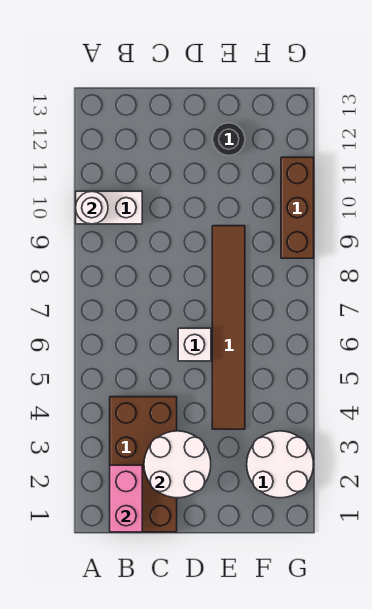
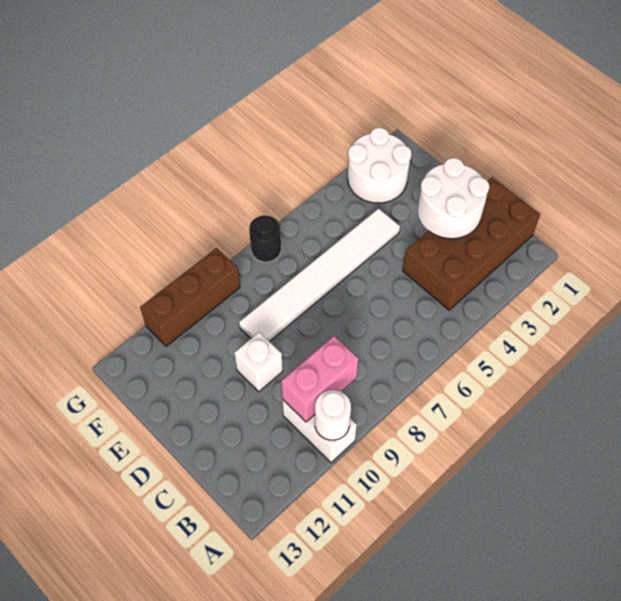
pink brick B1:B2 level 2 -> pink brick B9:B10 level 2
white brick D6 level 1 -> white brick D10 level 1
brown tile E4:E9 level 1 -> white tile E4:E9 level 1
black round brick E12 level 1 -> black round brick G7 level 1

